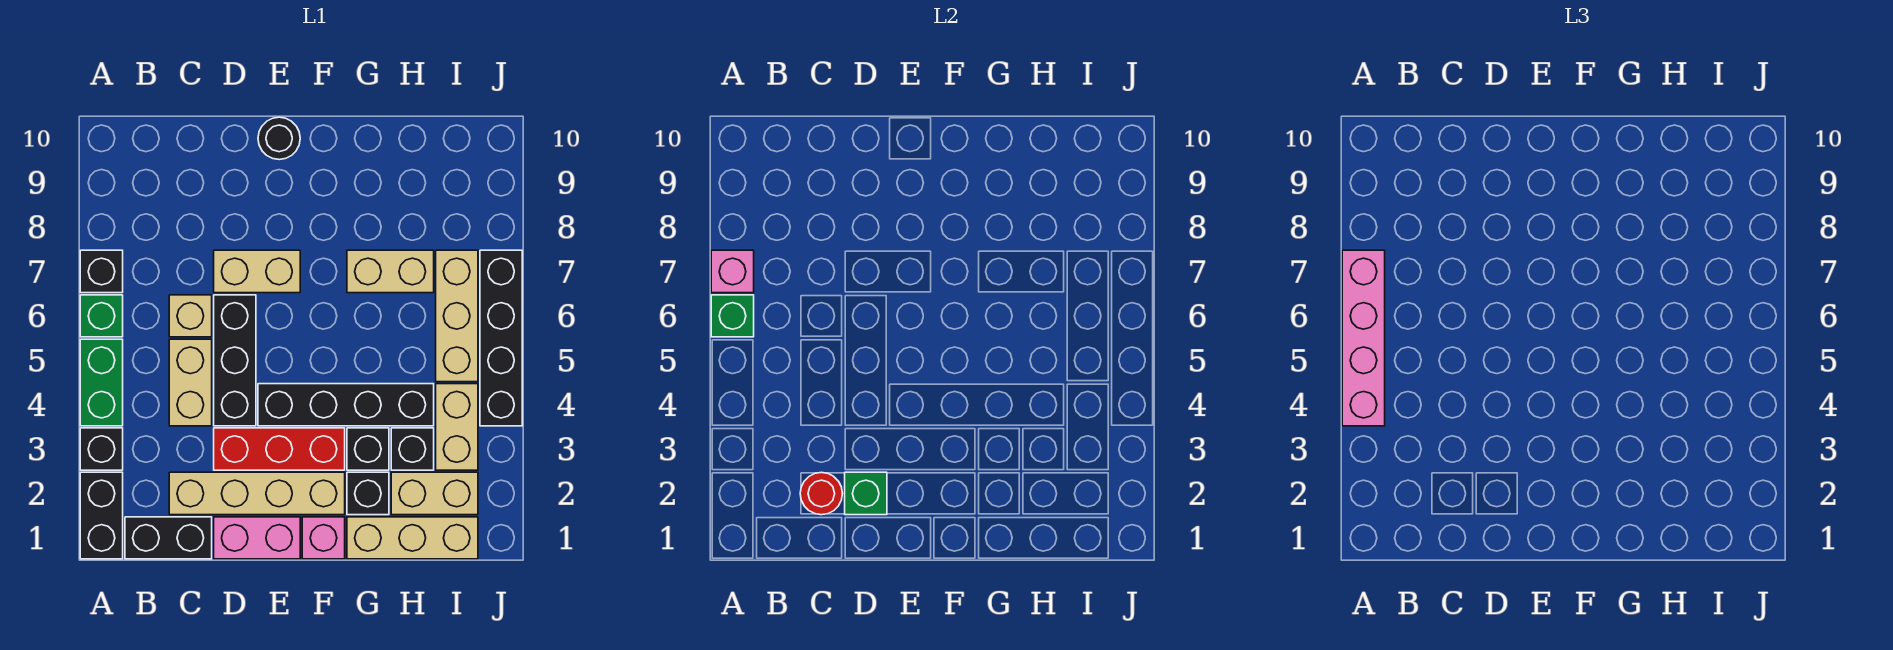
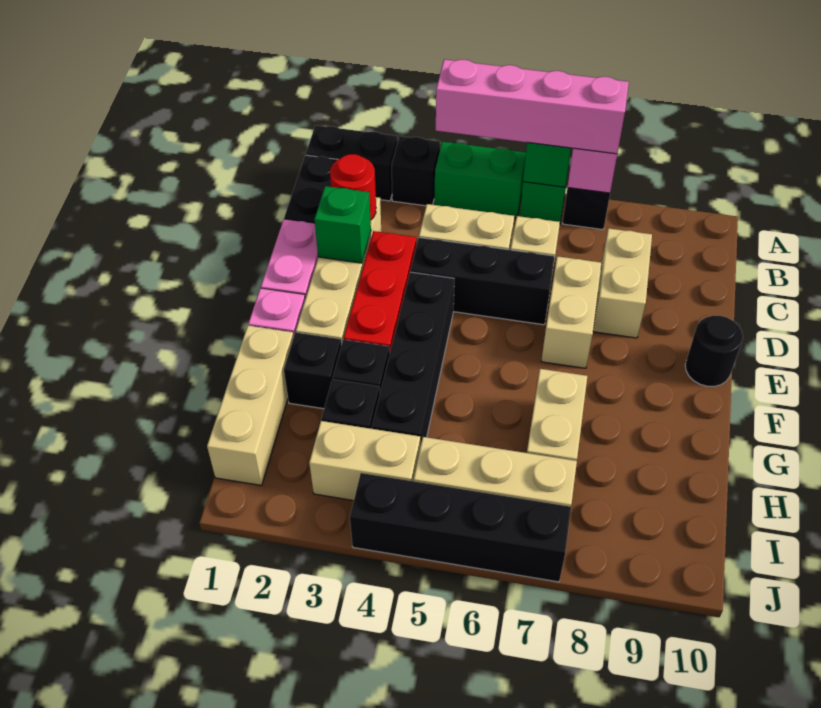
tan brick H2:I2 level 1 -> tan brick C8:D8 level 1

